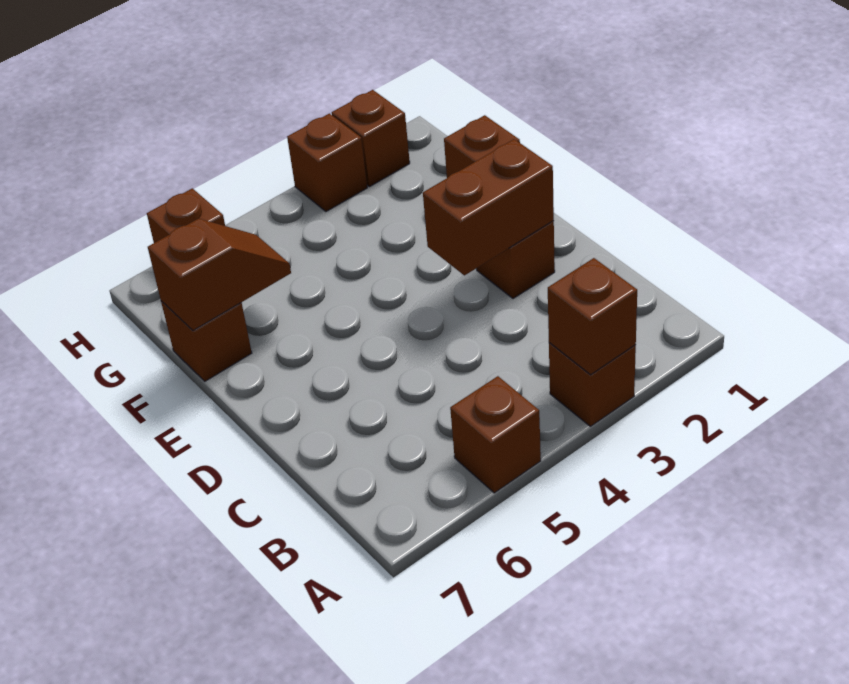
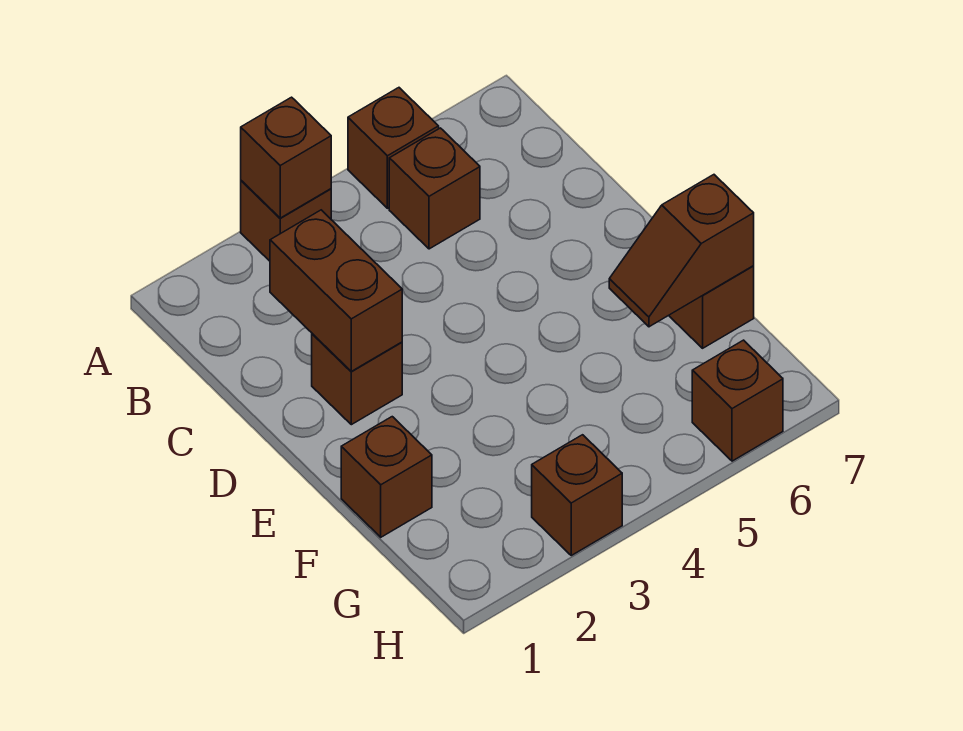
brown brick D2:D3 level 2 -> brown brick C2:D2 level 2
brown brick H2 level 1 -> brown brick B5 level 1

